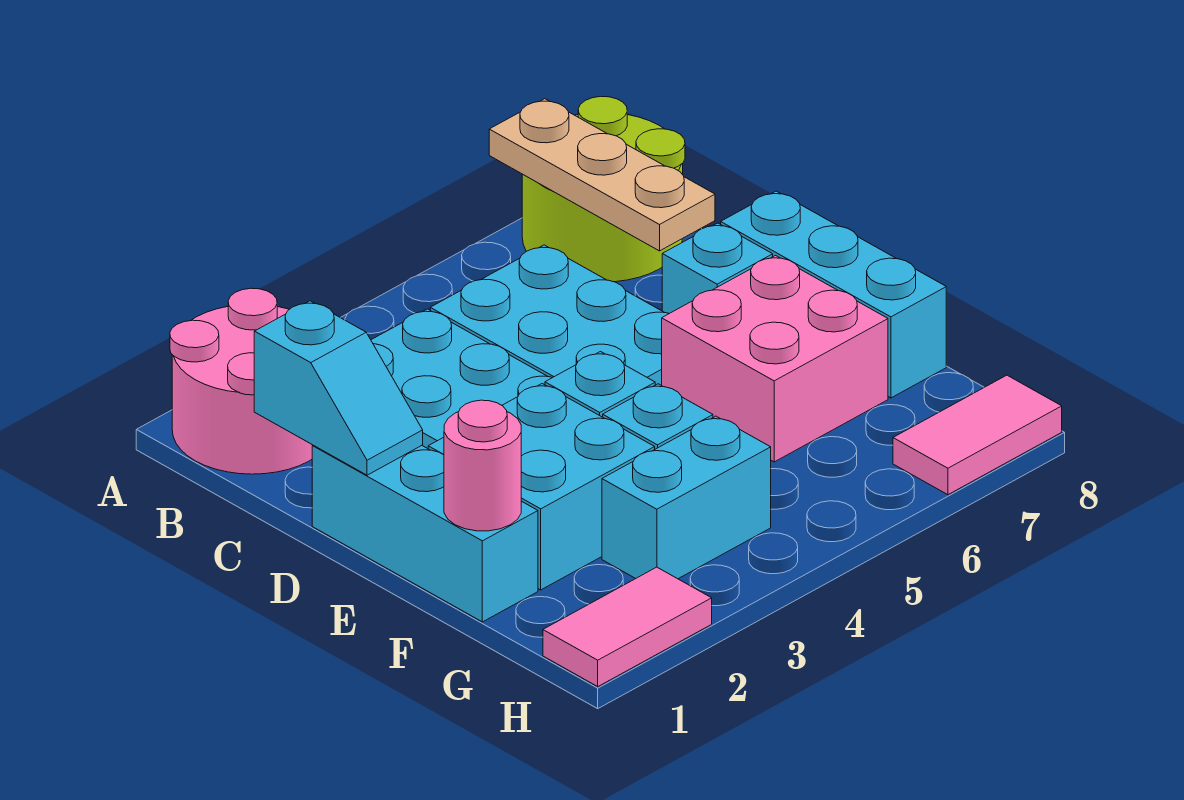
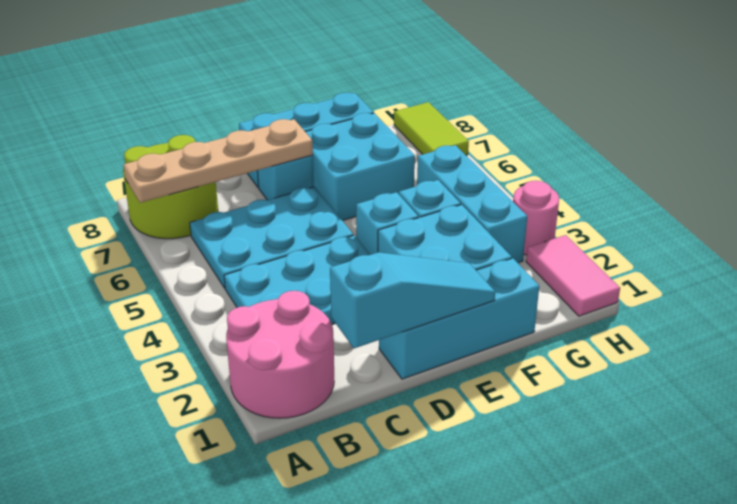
tan plate A7:C7 level 2 -> tan plate A7:D7 level 2
cyan slope C1:D1 level 2 top C -> cyan slope C1:E1 level 2 top C
pink brick E6:F7 level 1 -> cyan brick E6:F7 level 1
pink round brick F1 level 2 -> pink round brick H3 level 1
cyan brick G3:G4 level 1 -> cyan brick G3:G5 level 1
pink tile H7:H8 level 1 -> lime tile H7:H8 level 1

